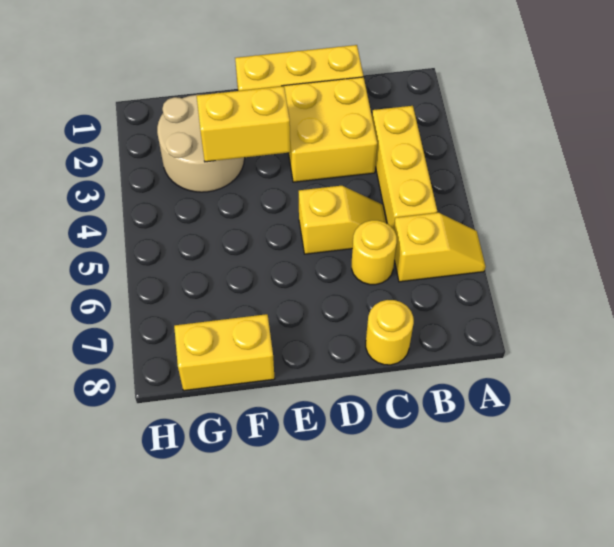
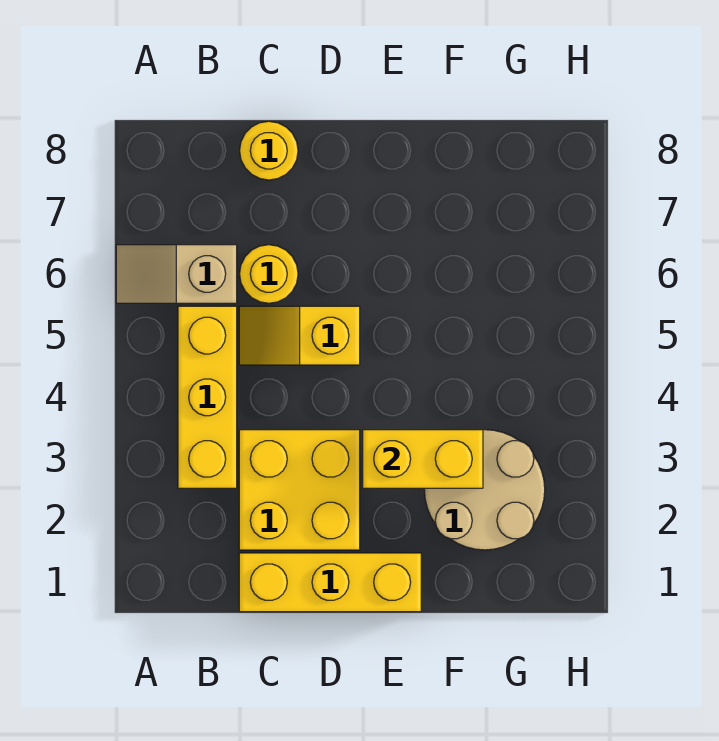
yellow slope A6:B6 level 1 top B -> tan slope A6:B6 level 1 top B
yellow brick F8:G8 level 1 -> none

